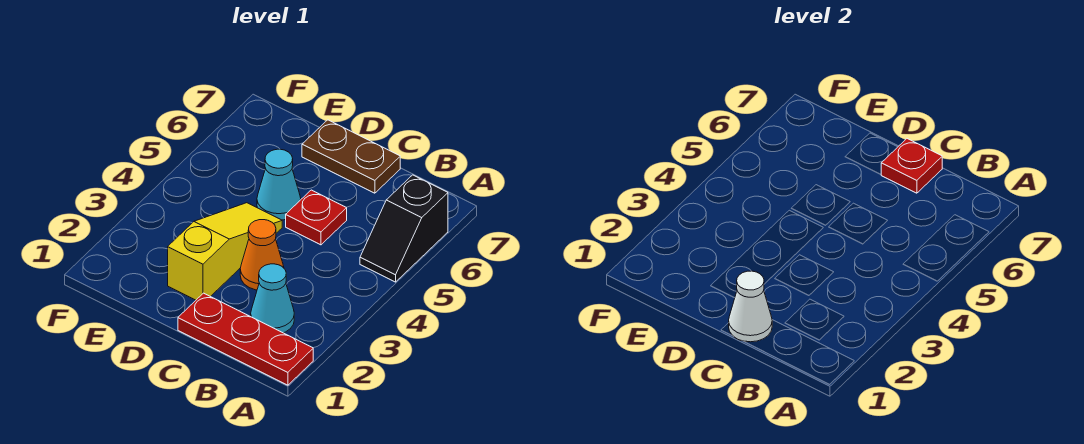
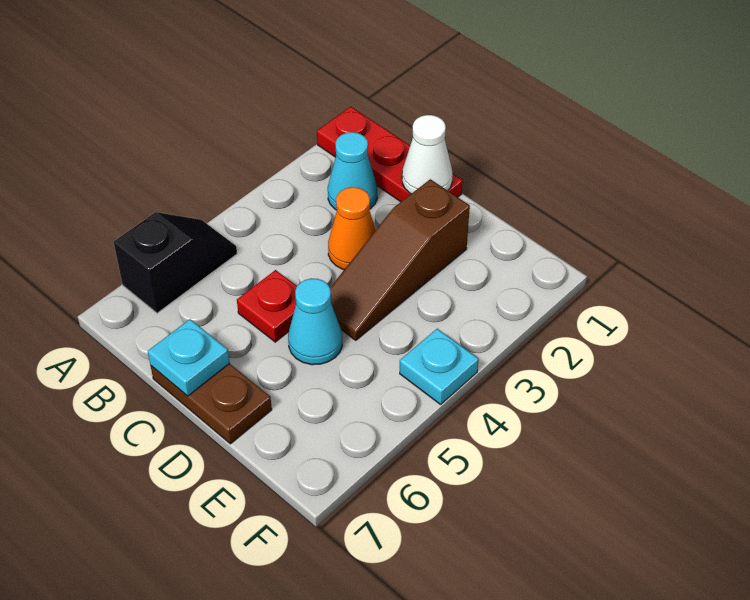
red plate C7 level 2 -> cyan plate C7 level 2
yellow slope D2:D4 level 1 top 2 -> brown slope D2:D4 level 1 top 2
none -> cyan plate F4 level 1

